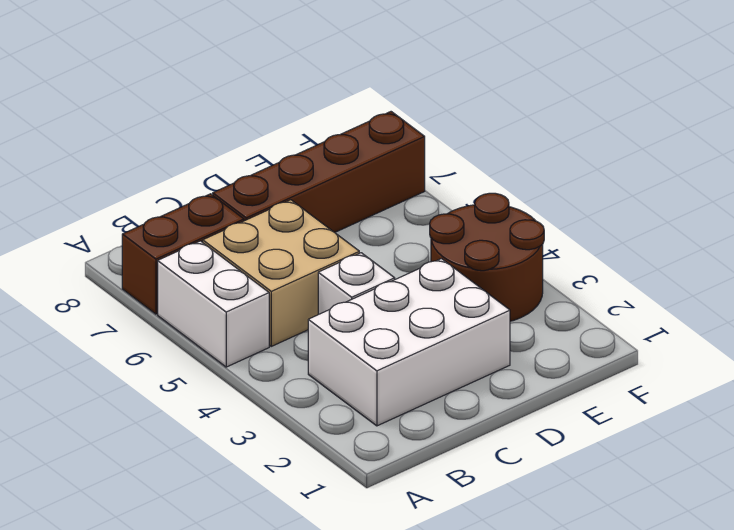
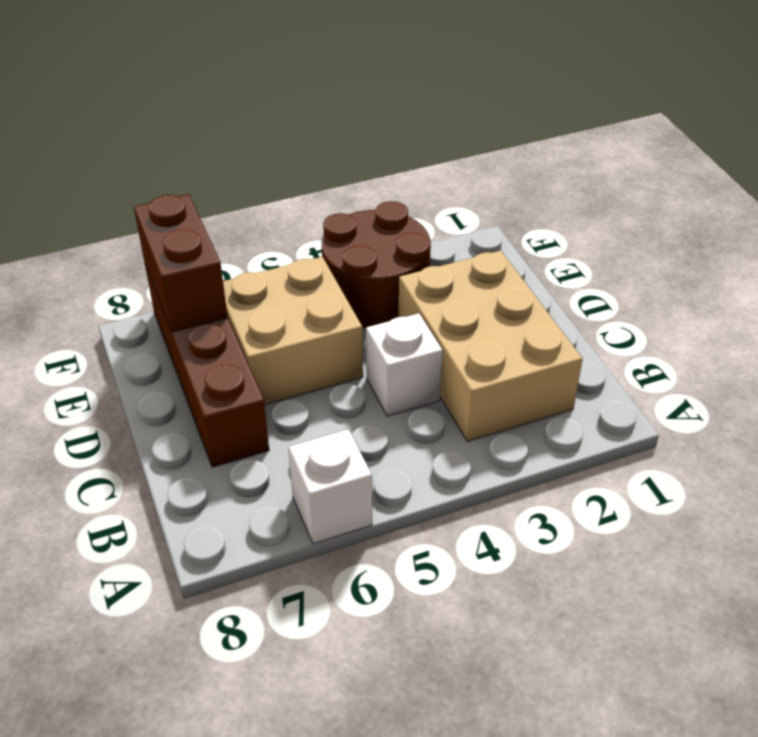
white brick A5:A6 level 1 -> white brick A6 level 1
brown brick A7:B7 level 1 -> brown brick E7:F7 level 2
white brick B2:D3 level 1 -> tan brick B2:D3 level 1
tan brick B5:C6 level 1 -> tan brick D5:E6 level 1

